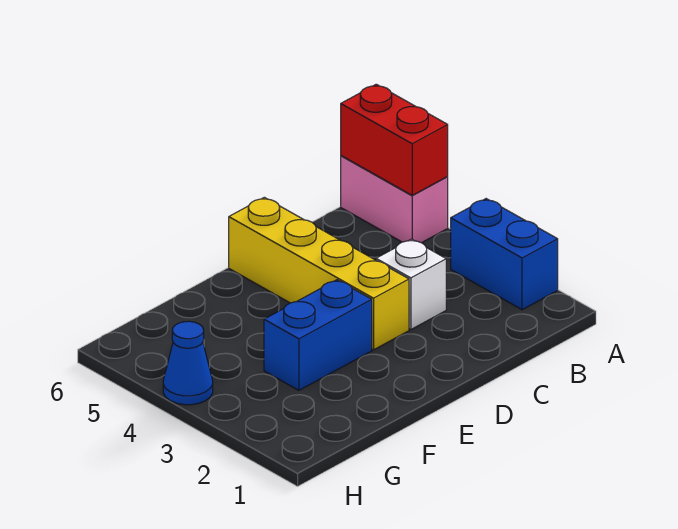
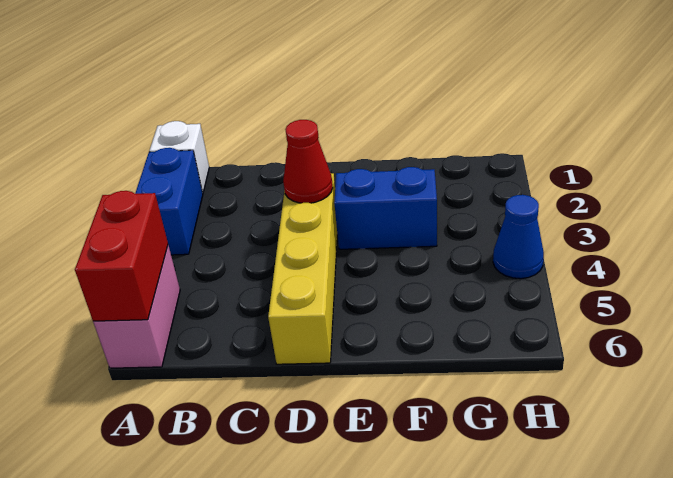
white brick C3 level 1 -> white brick A1 level 1
none -> red cone D3 level 2

